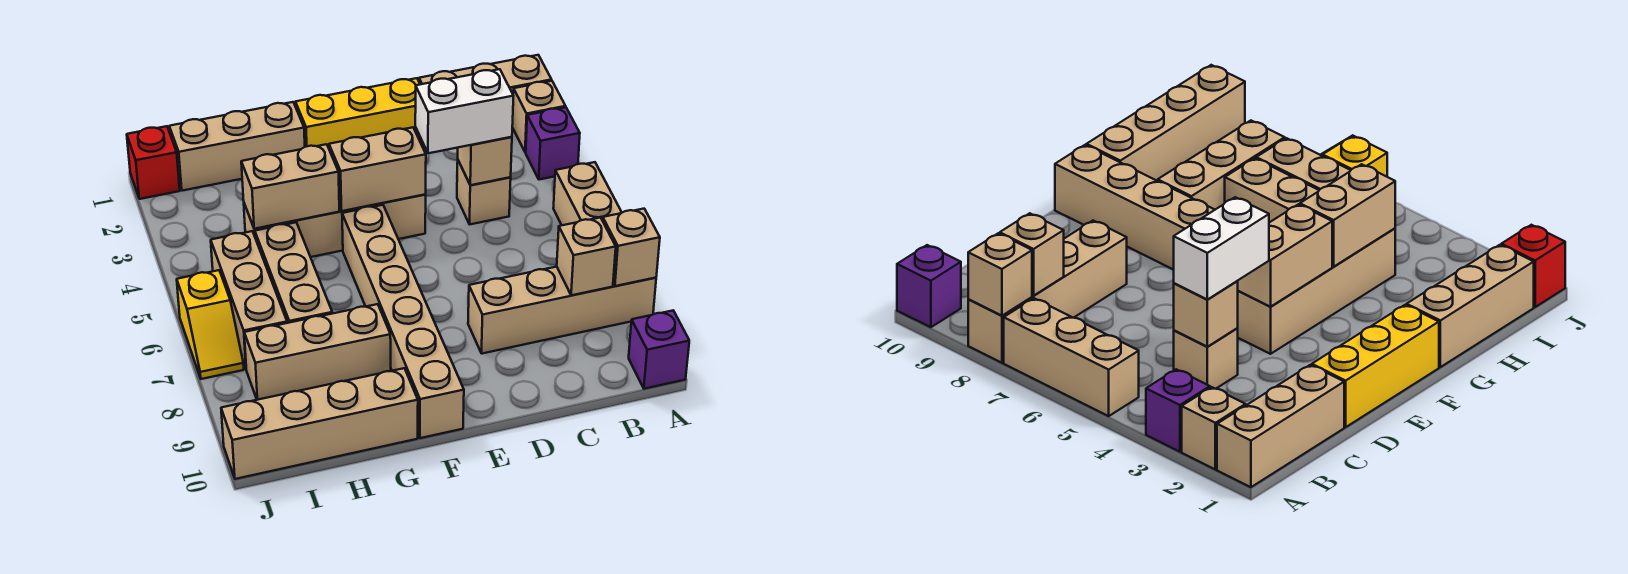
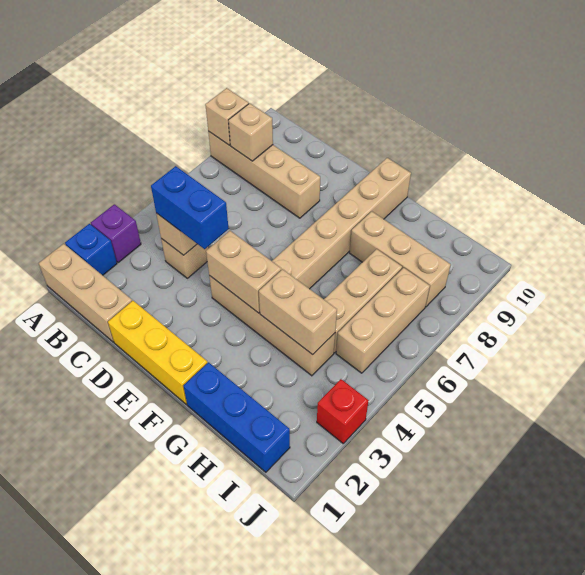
tan brick A2 level 1 -> blue brick A2 level 1
tan brick A5:A7 level 1 -> none
purple brick A10 level 1 -> none
white brick C4:D4 level 3 -> blue brick C4:D4 level 3
tan brick G1:I1 level 1 -> blue brick G1:I1 level 1
tan brick G10:J10 level 1 -> none
red brick J1 level 1 -> red brick J3 level 1
yellow slope J6:J7 level 1 top 6 -> none

